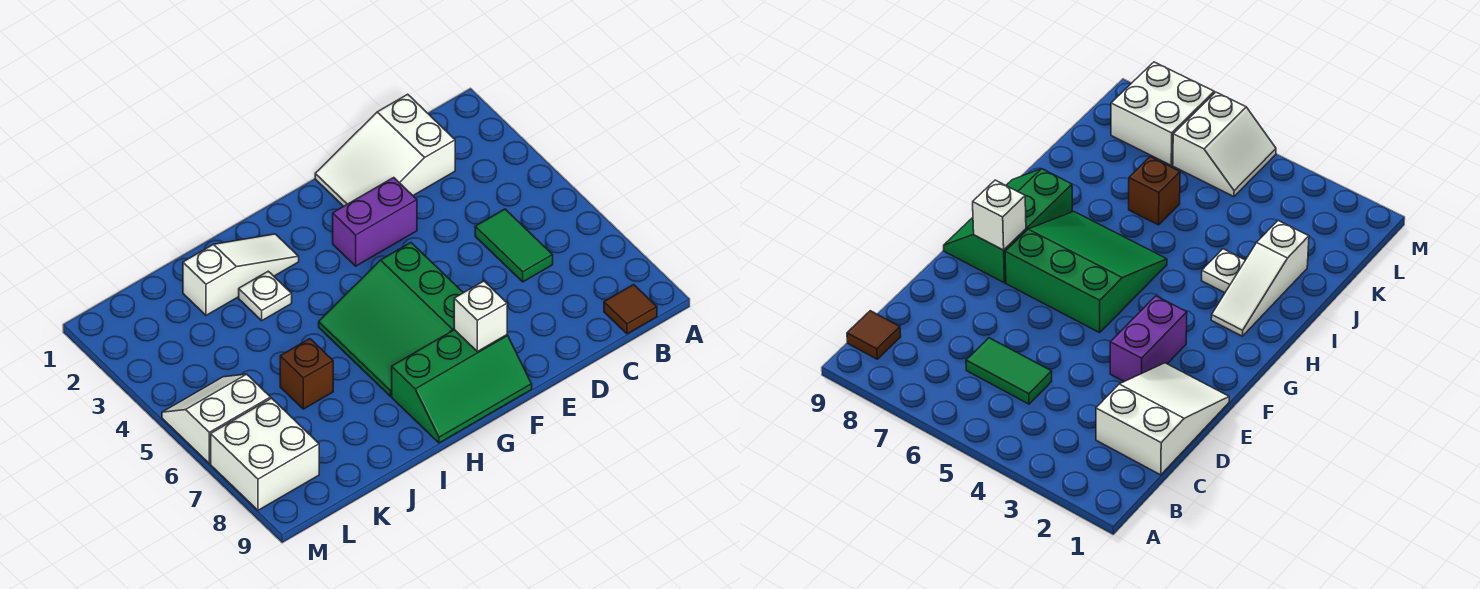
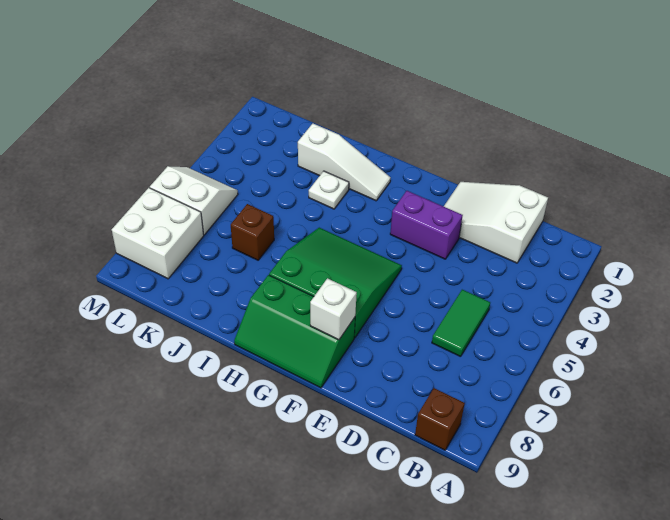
brown tile B9 level 1 -> brown brick B9 level 1
green slope F5:H7 level 1 top F -> green slope F5:H7 level 1 top 7

